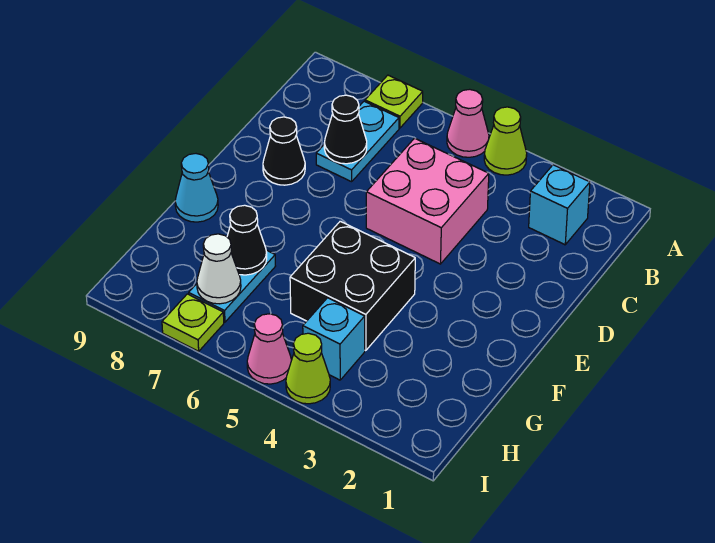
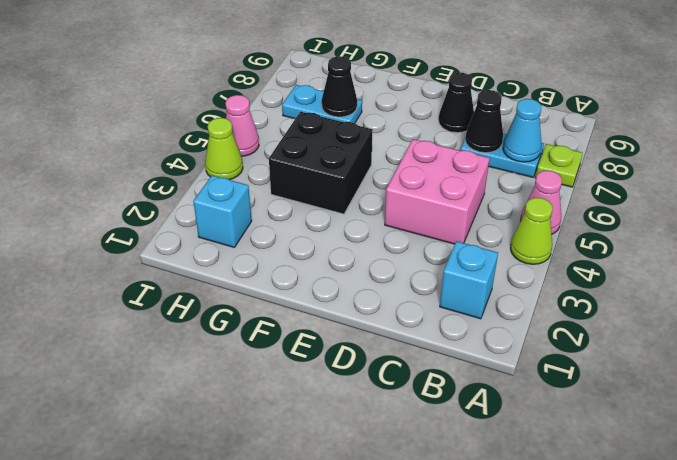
cyan cone F9 level 1 -> cyan cone B7 level 2
cyan brick H4 level 1 -> cyan brick H2 level 1
white cone H7 level 2 -> none
lime plate I7 level 1 -> none

